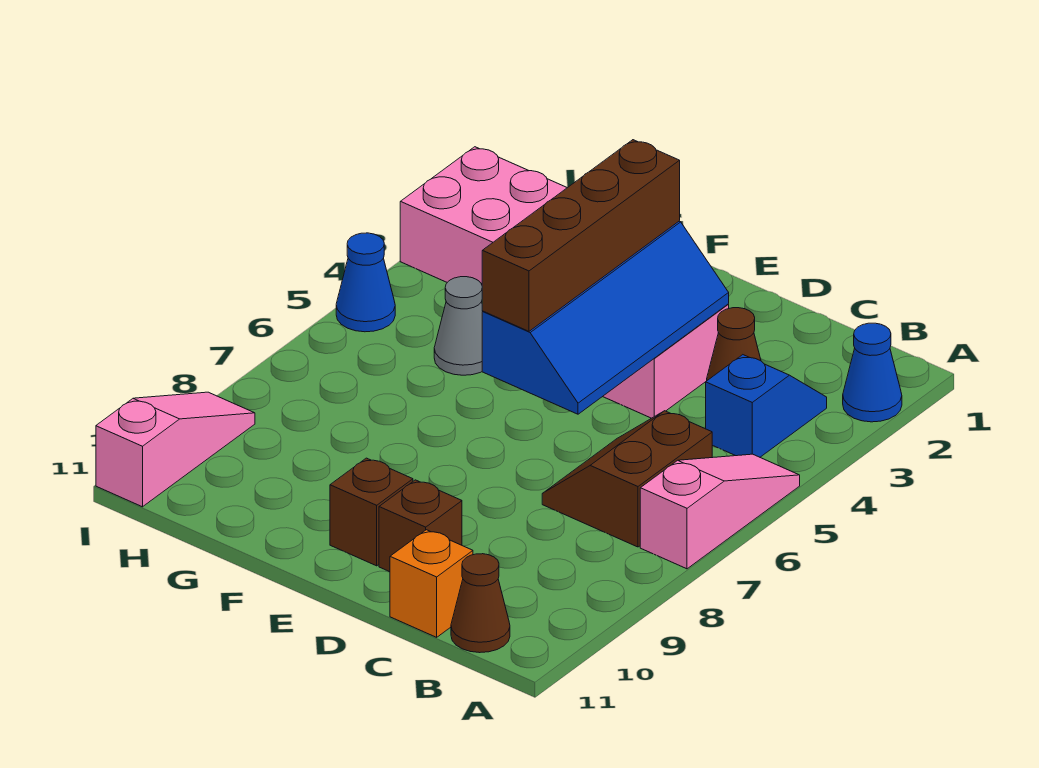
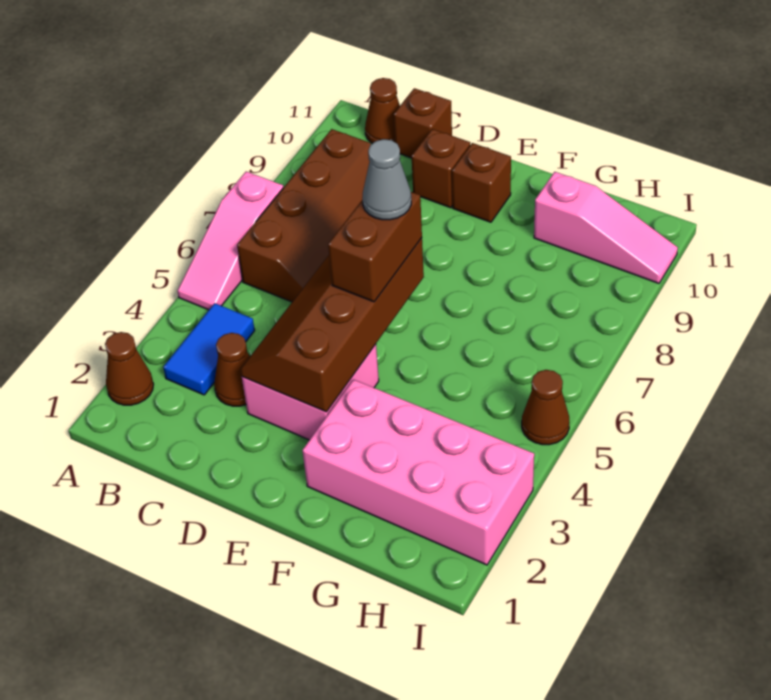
blue cone A2 level 1 -> brown cone A2 level 1
blue slope B3:B4 level 1 top 4 -> blue tile B3:B4 level 1
brown slope B6:C7 level 1 top B -> brown slope B6:C9 level 1 top B
orange brick C11 level 1 -> brown brick C11 level 1
blue slope D3:E6 level 2 top E -> brown slope D3:E6 level 2 top E
brown brick E3:E6 level 3 -> brown brick E5:E6 level 3
grey cone G5 level 1 -> grey cone E6 level 4
blue cone I5 level 1 -> brown cone I5 level 1
pink slope I9:I11 level 1 top 11 -> pink slope G10:I10 level 1 top G

